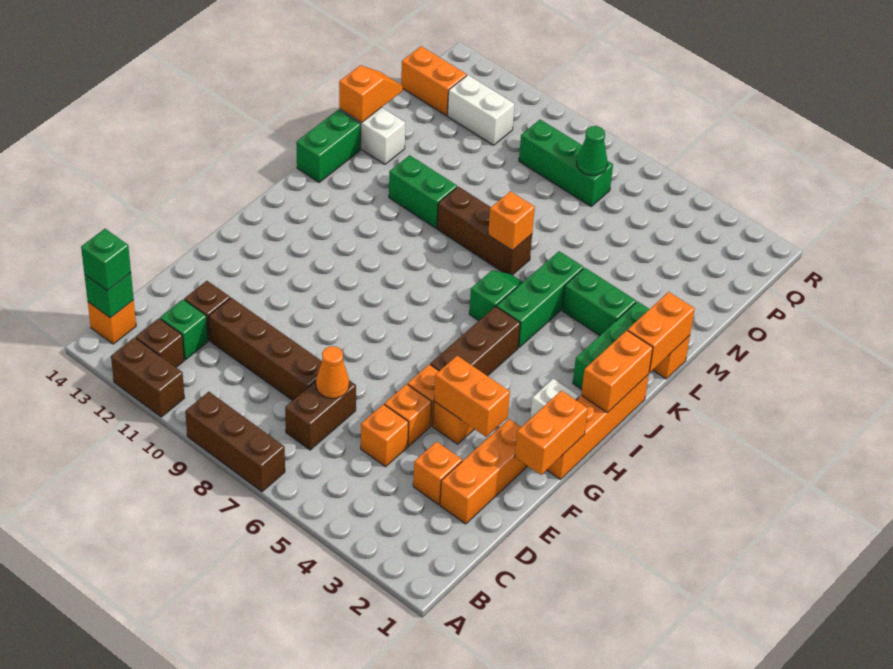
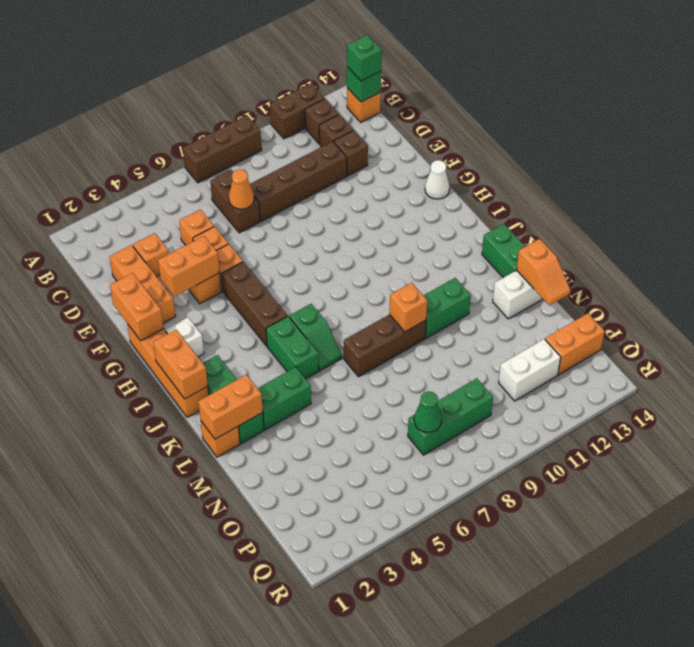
green brick C12 level 1 -> brown brick C12 level 1
none -> white cone G14 level 1
green brick J5:L5 level 1 -> green brick J5:K5 level 1
orange brick K1:L1 level 2 -> orange brick L1:L2 level 2
orange brick L7 level 2 -> orange brick L9 level 2

